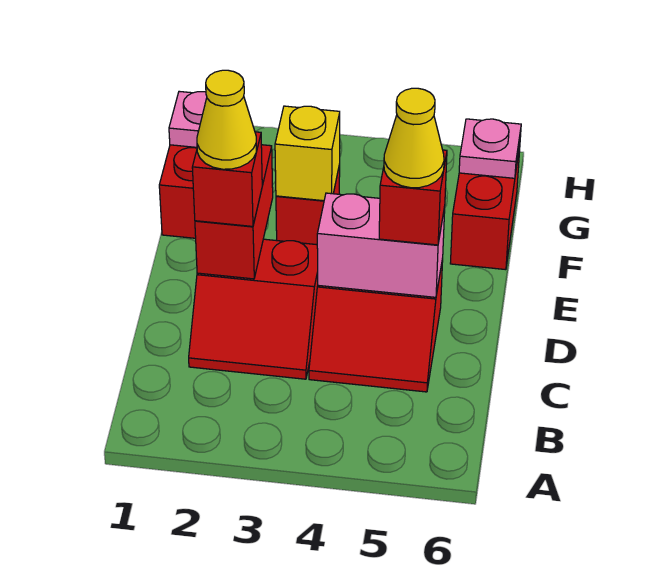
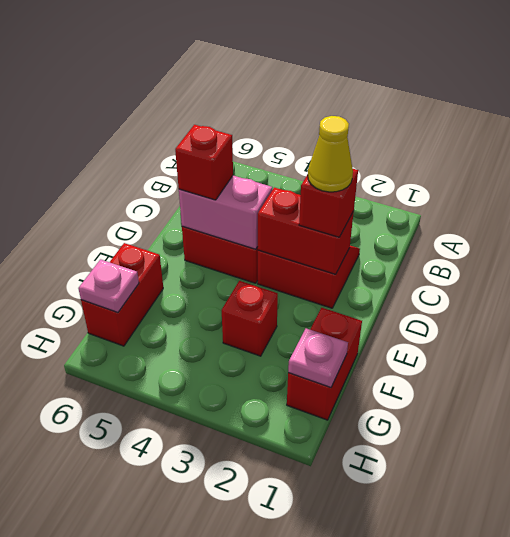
red brick D2:E2 level 2 -> red brick D2:D3 level 2
yellow cone D5 level 4 -> none
yellow brick F3 level 2 -> none

